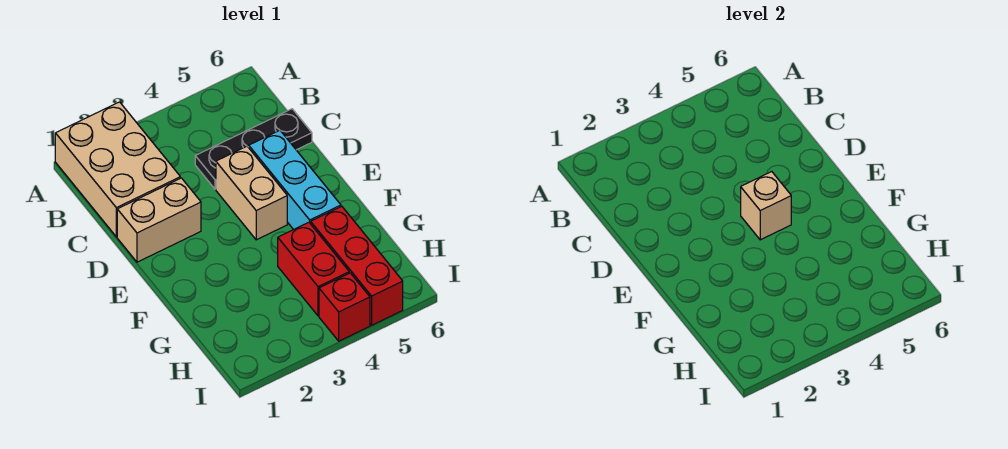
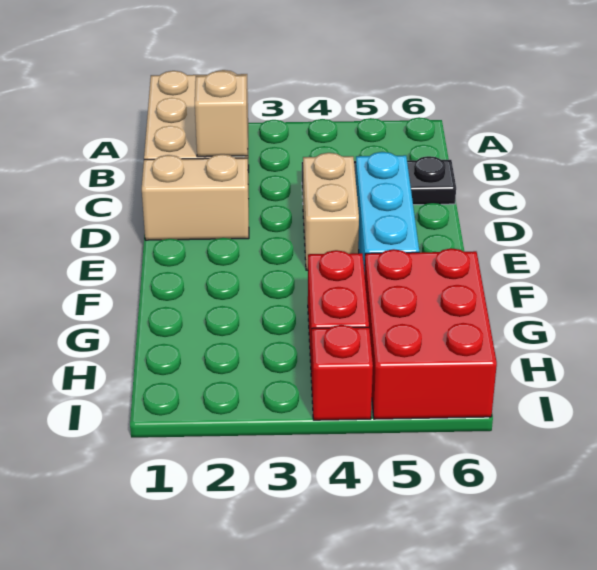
tan brick E4 level 2 -> tan brick C2 level 2
red brick G5:I5 level 1 -> red brick G5:I6 level 1

